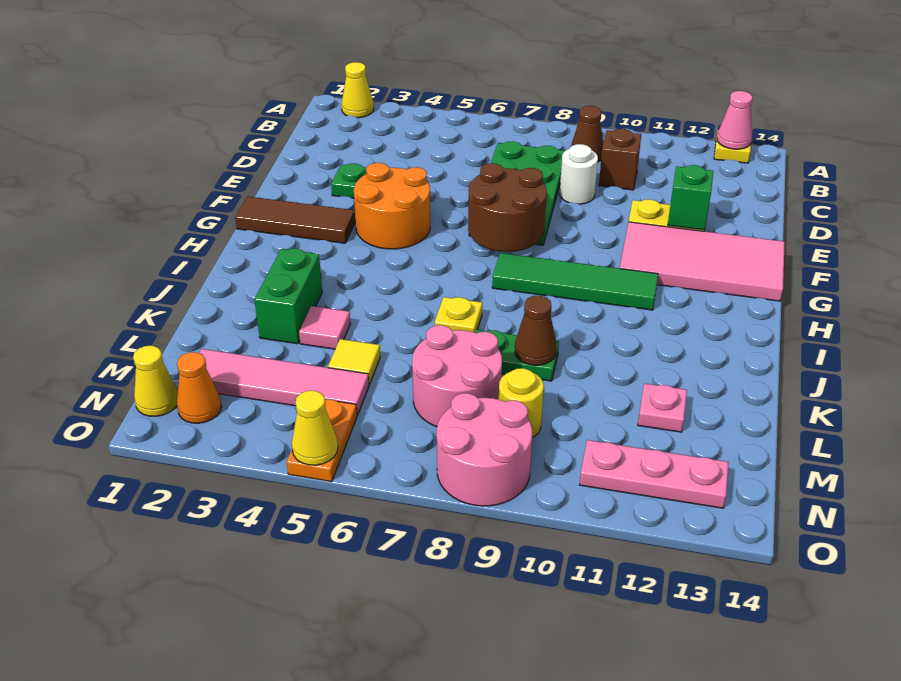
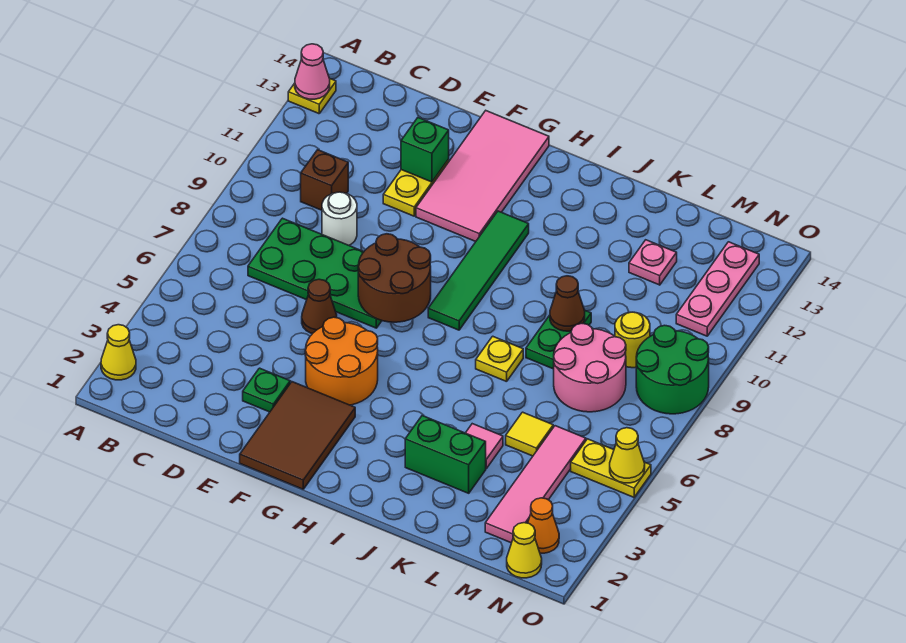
brown cone B9 level 1 -> brown cone E6 level 1
brown tile G1:G3 level 1 -> brown tile F1:G3 level 1
orange plate N5:O5 level 1 -> yellow plate N5:O5 level 1
pink round brick N8:O9 level 1 -> green round brick N8:O9 level 1

